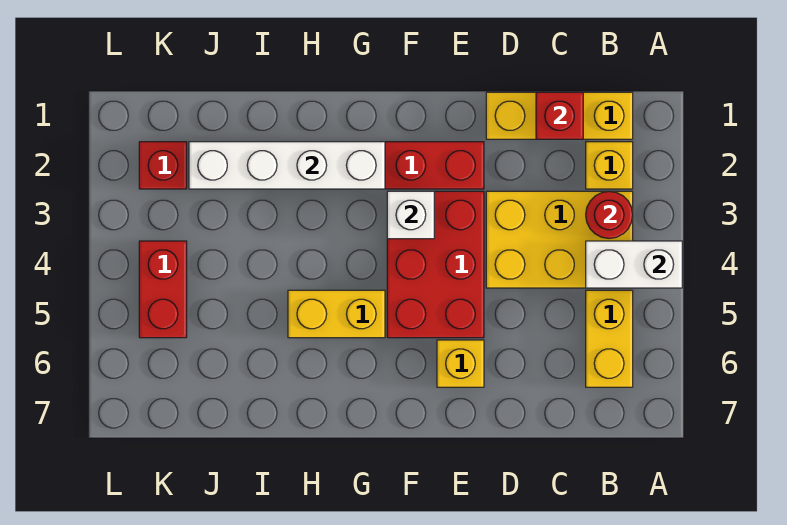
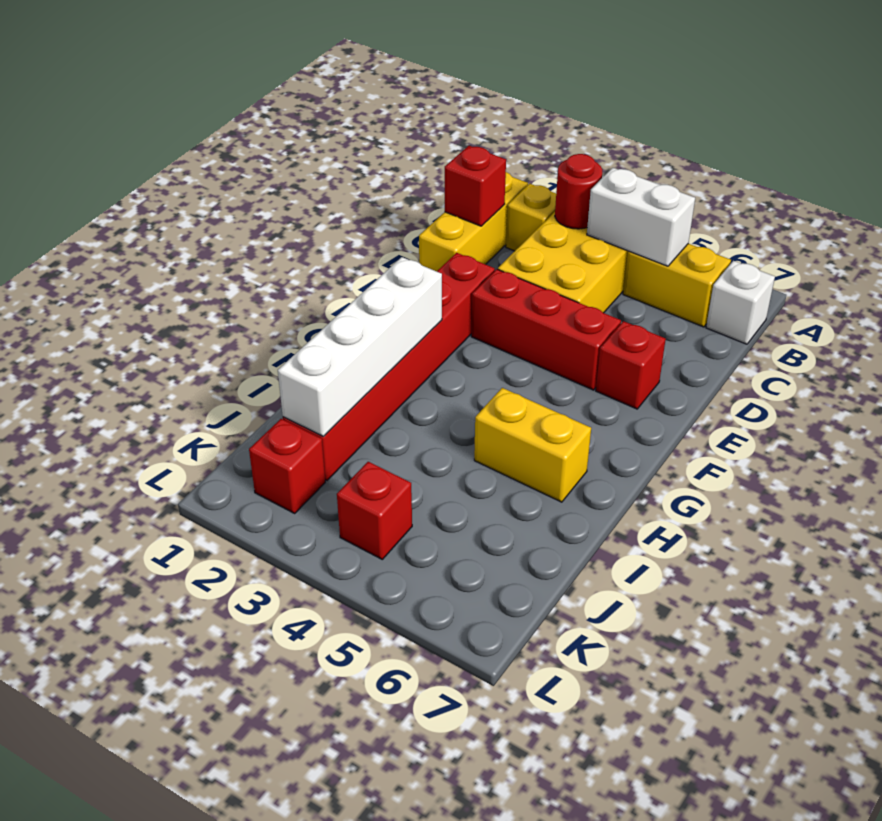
white brick A4:B4 level 2 -> white brick B4:B5 level 2
red brick E3:F5 level 1 -> red brick E3:E5 level 1
yellow brick E6 level 1 -> red brick E6 level 1
white brick F3 level 2 -> white brick B7 level 1
yellow brick G5:H5 level 1 -> yellow brick H5:H6 level 1
red brick K4:K5 level 1 -> red brick K4 level 1

